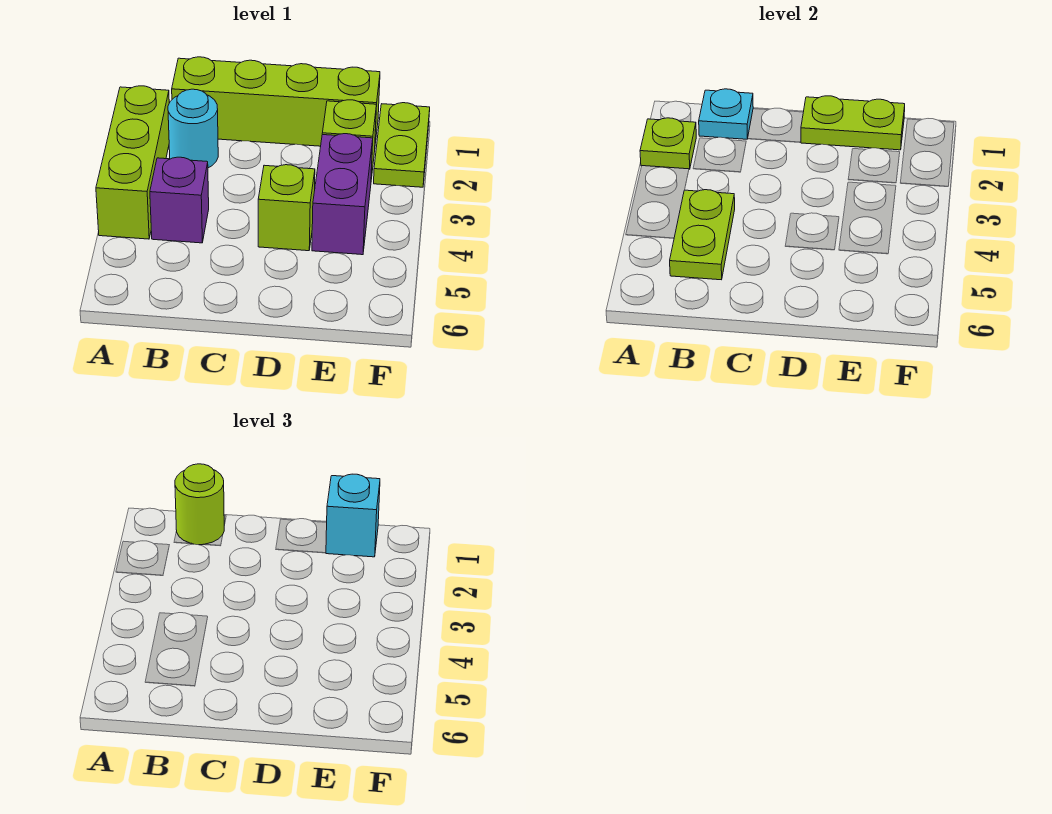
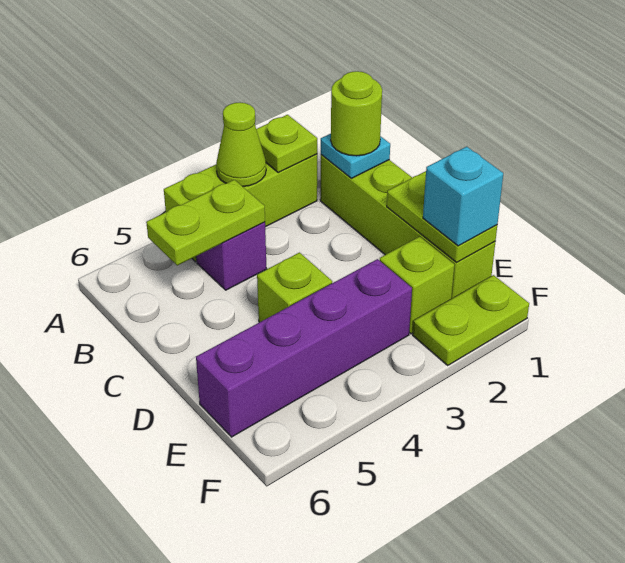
none -> lime cone A3 level 2
cyan round brick B2 level 1 -> none
purple brick E3:E4 level 1 -> purple brick E3:E6 level 1

